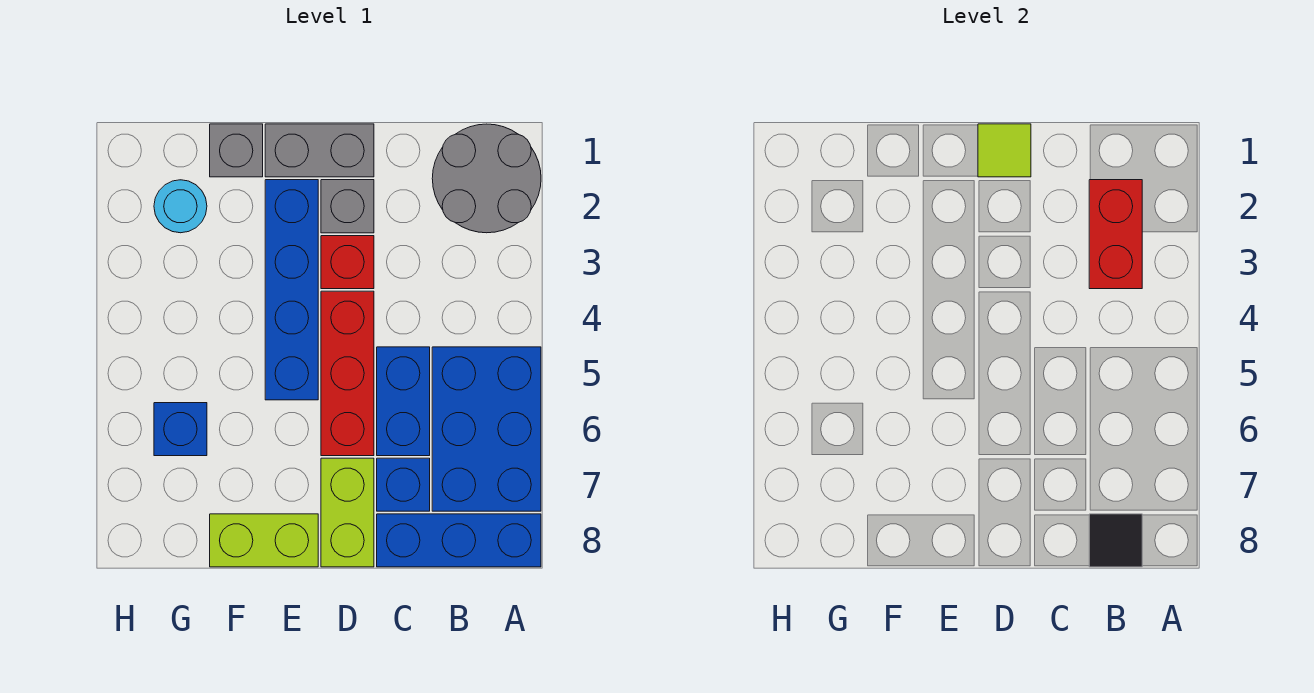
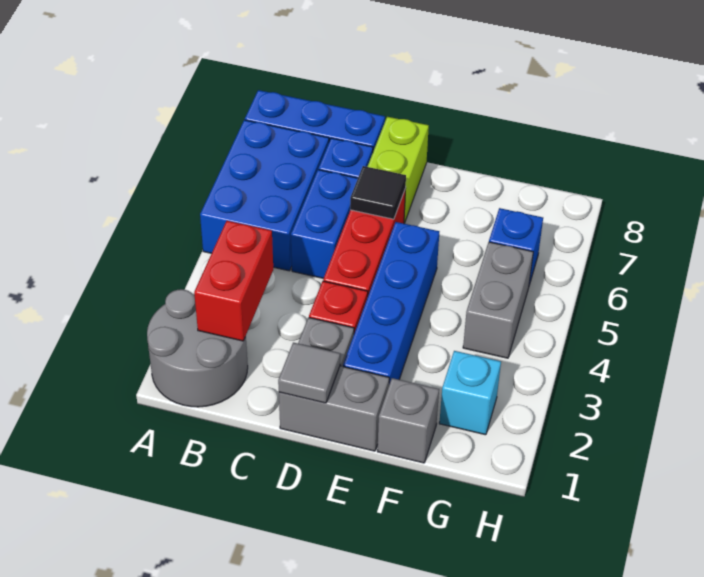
black tile B8 level 2 -> black tile D6 level 2
lime tile D1 level 2 -> grey tile D1 level 2
lime brick E8:F8 level 1 -> none
cyan round brick G2 level 1 -> cyan brick G2 level 1
none -> grey brick G4:G5 level 1

